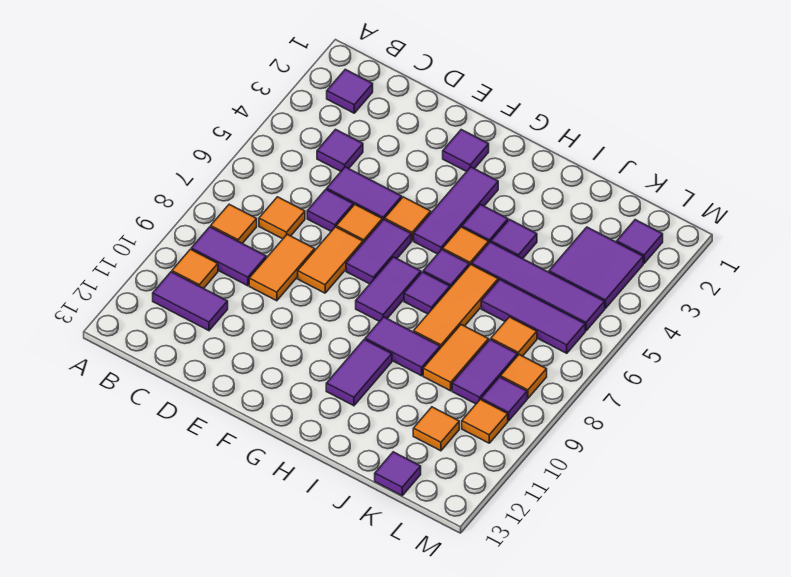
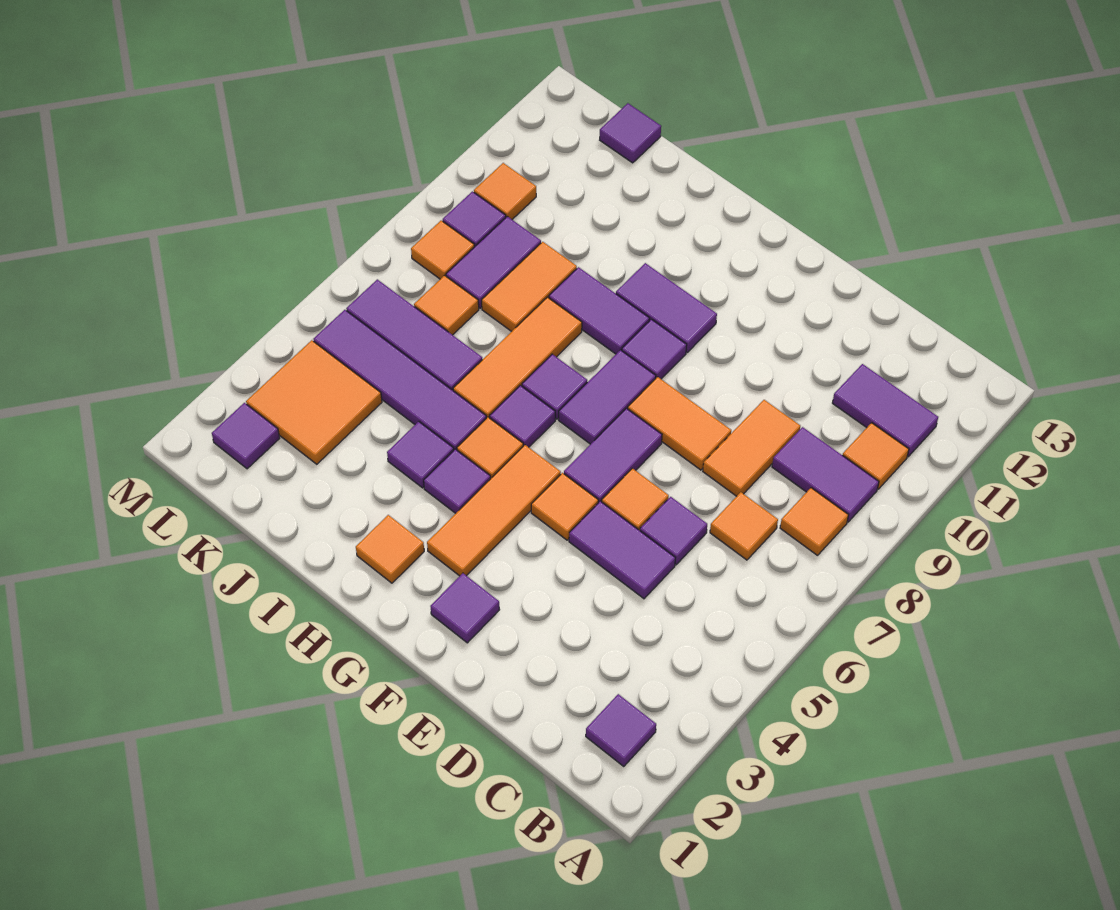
purple tile C4 level 1 -> purple tile G9 level 1
orange tile E7:E8 level 1 -> orange tile E8:F8 level 1
purple tile G3:G5 level 1 -> orange tile G3:G5 level 1
purple tile H10:H11 level 1 -> purple tile G10:H10 level 1
purple tile K3:L4 level 1 -> orange tile K3:L4 level 1
orange tile K11 level 1 -> orange tile H2 level 1

